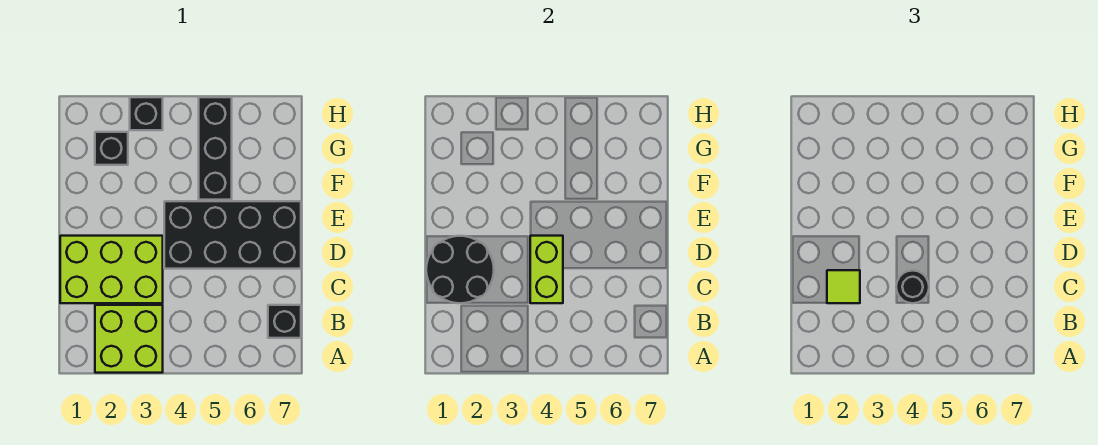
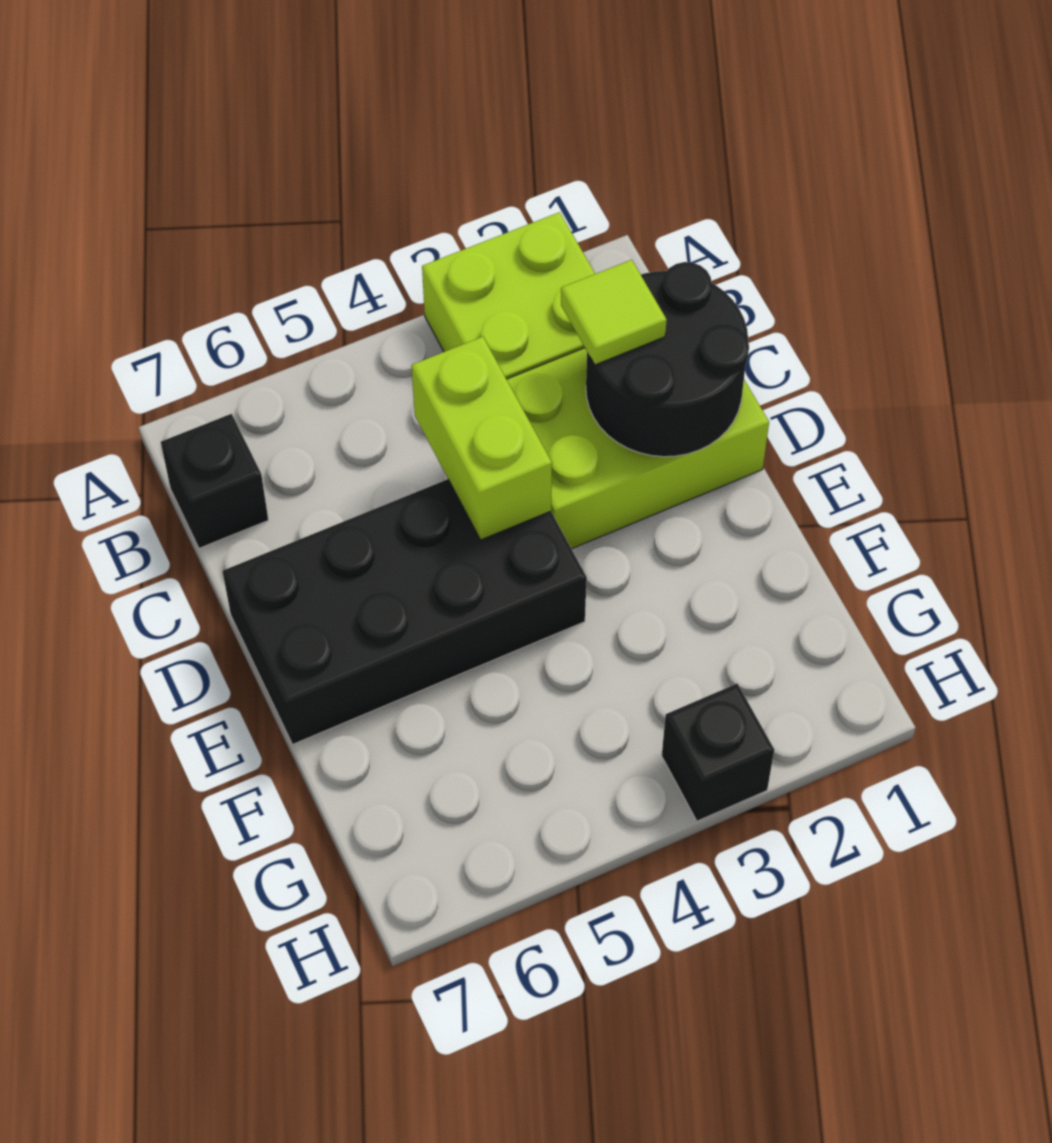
black round brick C4 level 3 -> none
black brick F5:H5 level 1 -> none
black brick G2 level 1 -> none

